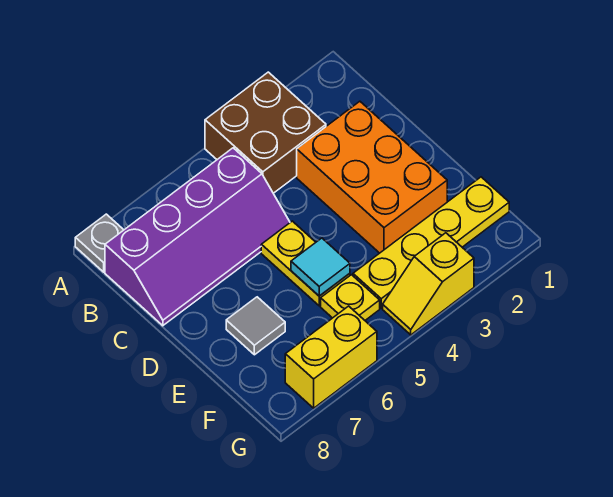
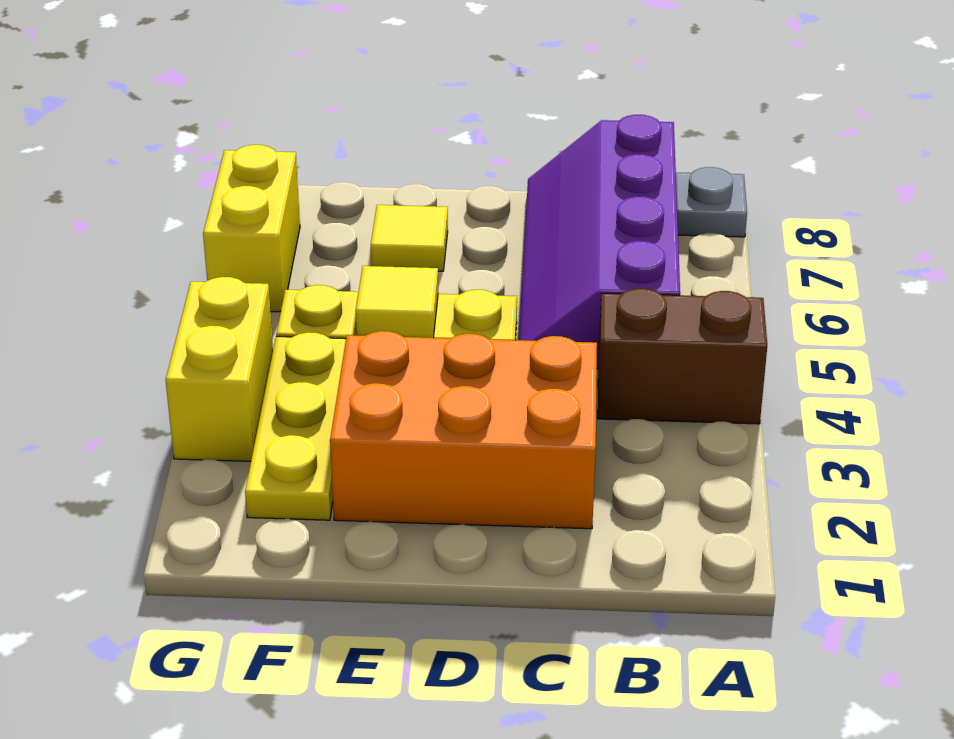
brown brick A3:B4 level 1 -> brown brick A4:B4 level 1
cyan tile E5 level 2 -> yellow tile E5 level 2
grey tile E7 level 1 -> yellow tile E7 level 1
yellow plate F1:F4 level 1 -> yellow plate F2:F4 level 1
yellow slope G3:G4 level 1 top 3 -> yellow brick G3:G4 level 1

